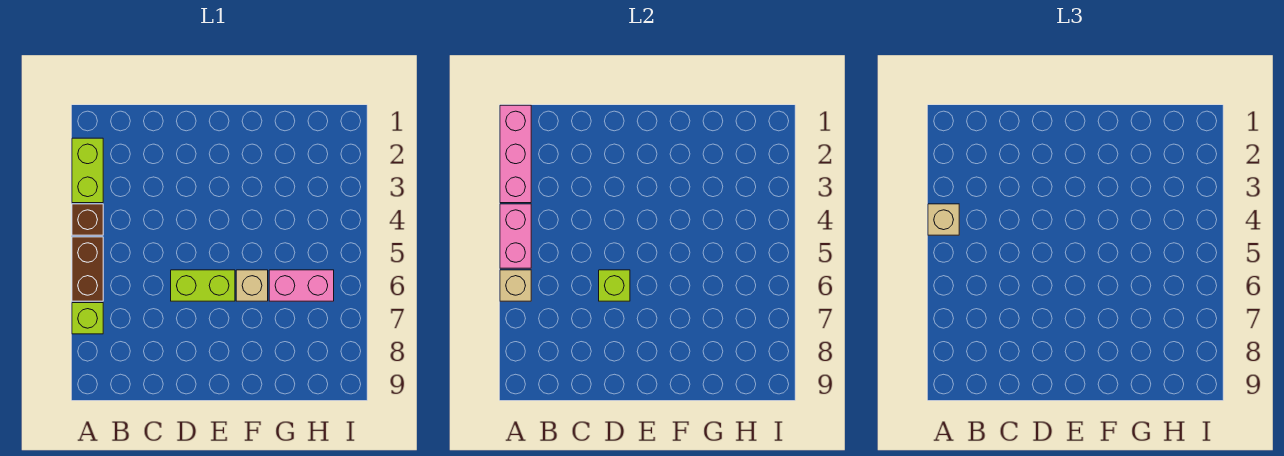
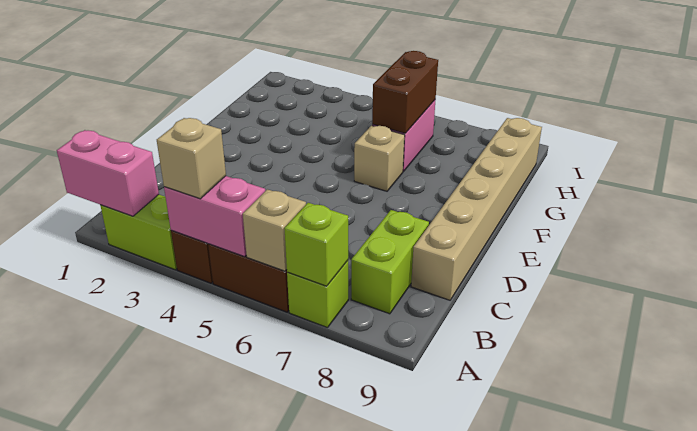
pink brick A1:A3 level 2 -> pink brick A1:A2 level 2
none -> tan brick C9:H9 level 1
lime brick D6:E6 level 1 -> lime brick B8:C8 level 1
lime brick D6 level 2 -> lime brick A7 level 2
none -> brown brick G6:H6 level 2

